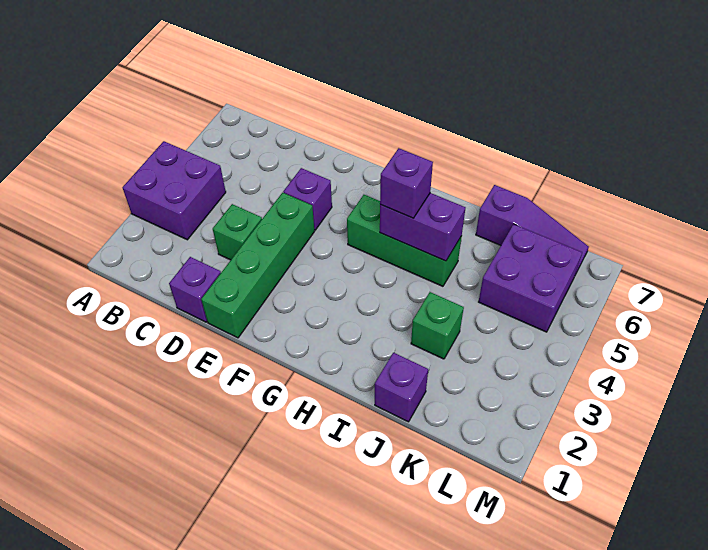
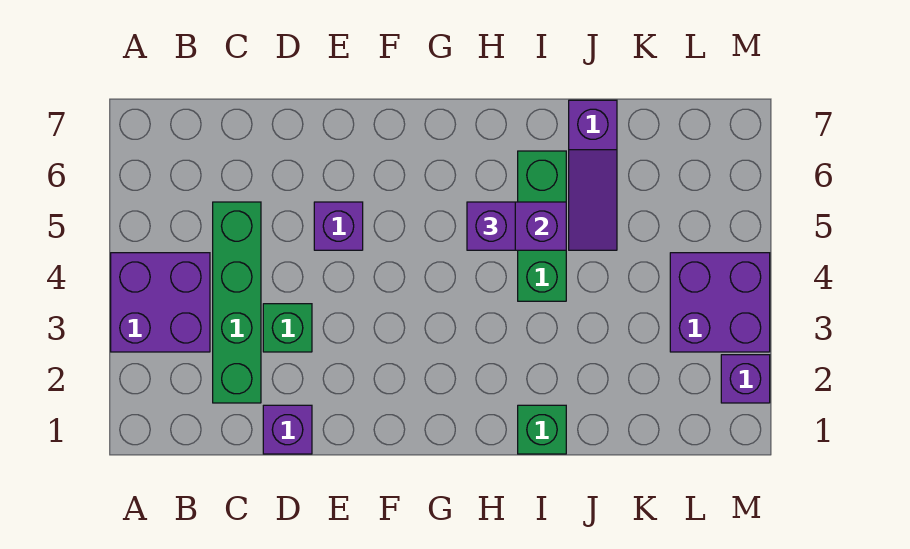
green brick E1:E4 level 1 -> green brick C2:C5 level 1
green brick G5:I5 level 1 -> green brick I4:I6 level 1
purple brick J1 level 1 -> purple brick M2 level 1
green brick J3 level 1 -> green brick I1 level 1
purple slope J7:L7 level 1 top J -> purple slope J5:J7 level 1 top 7
purple brick K5:L6 level 1 -> purple brick L3:M4 level 1

